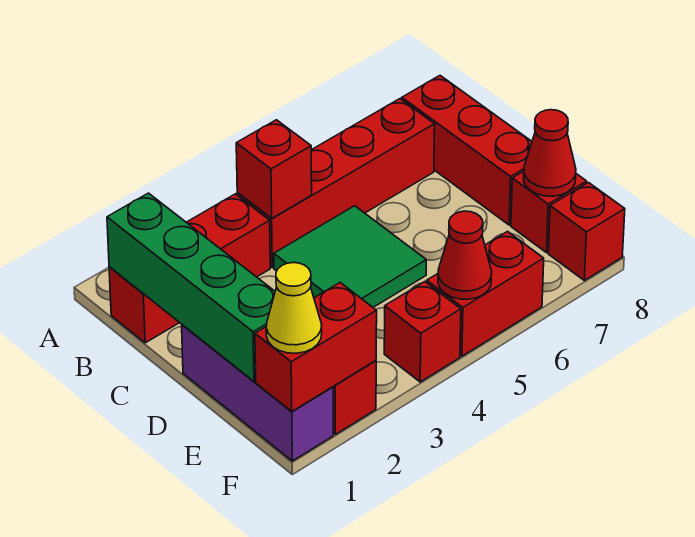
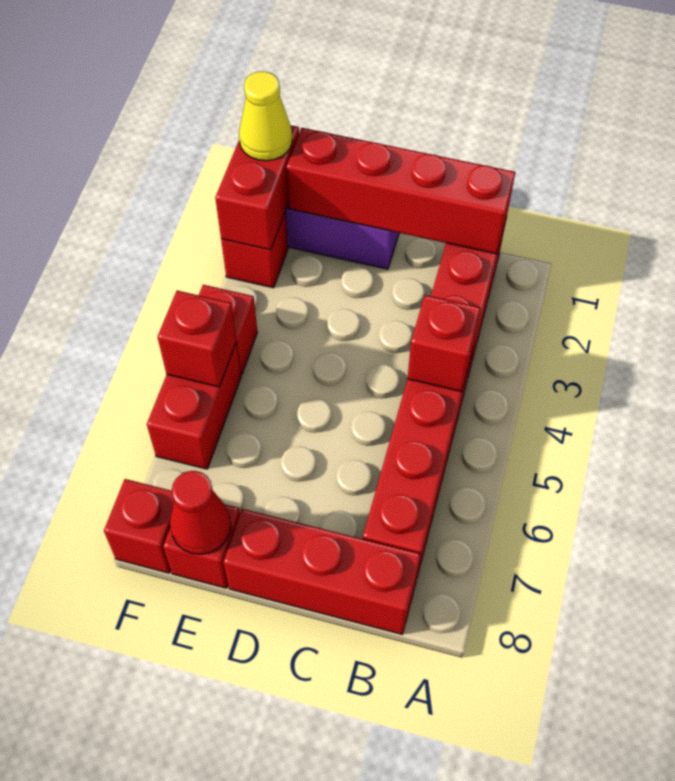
green brick B1:E1 level 2 -> red brick B1:E1 level 2
green tile C4:D5 level 1 -> none
red cone F5 level 2 -> red brick F5 level 2

